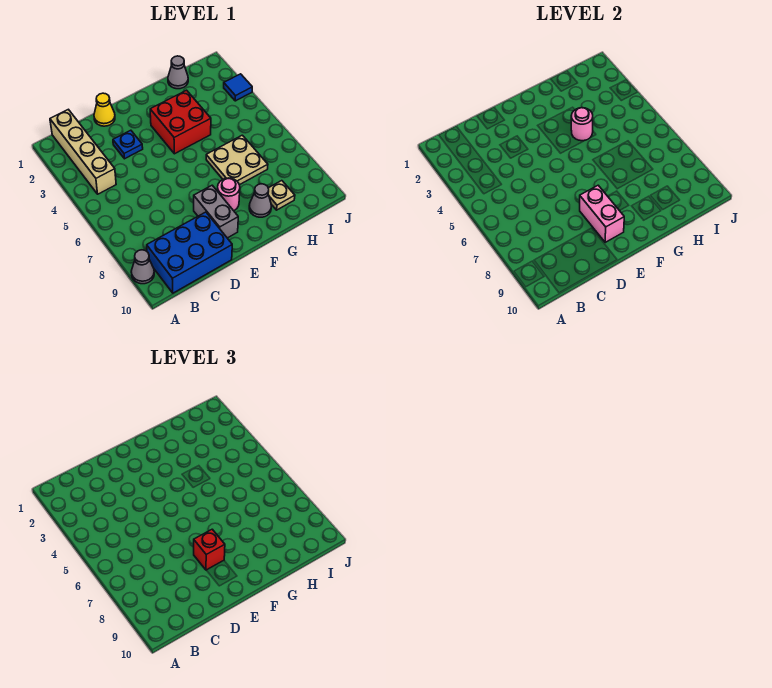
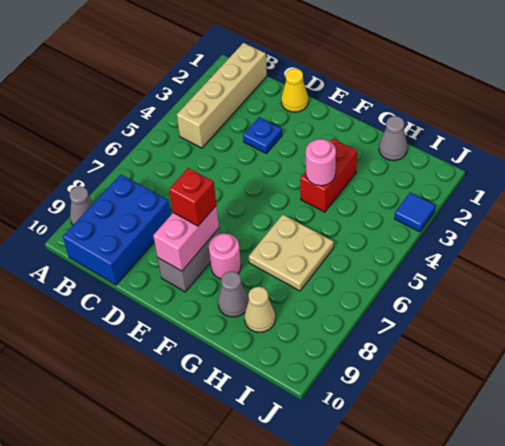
blue brick B9:D10 level 1 -> blue brick B8:C10 level 1
red brick F3:G4 level 1 -> red brick G3:G4 level 1
tan plate H9 level 1 -> tan cone H9 level 1

